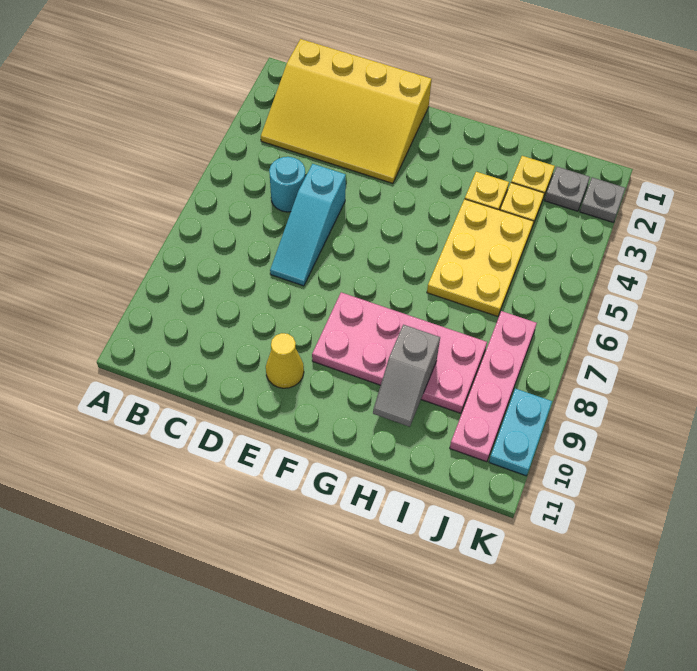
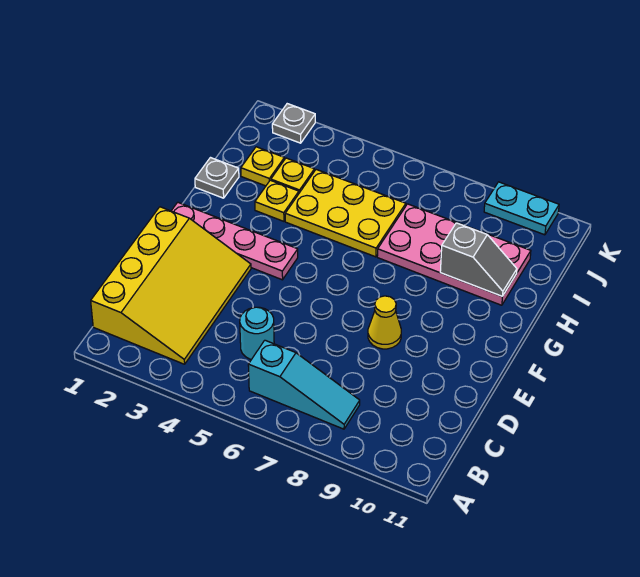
cyan slope D5:D7 level 1 top 5 -> cyan slope B6:B8 level 1 top 6
yellow cone E10 level 1 -> yellow cone E8 level 1
pink plate F8:I9 level 1 -> pink plate H7:I10 level 1
grey plate J2 level 1 -> grey plate H1 level 1
pink plate J7:J10 level 1 -> pink plate F1:F4 level 1

